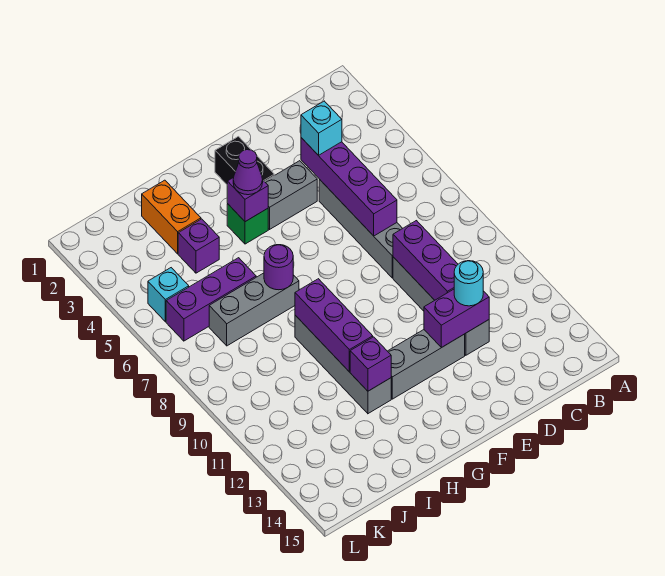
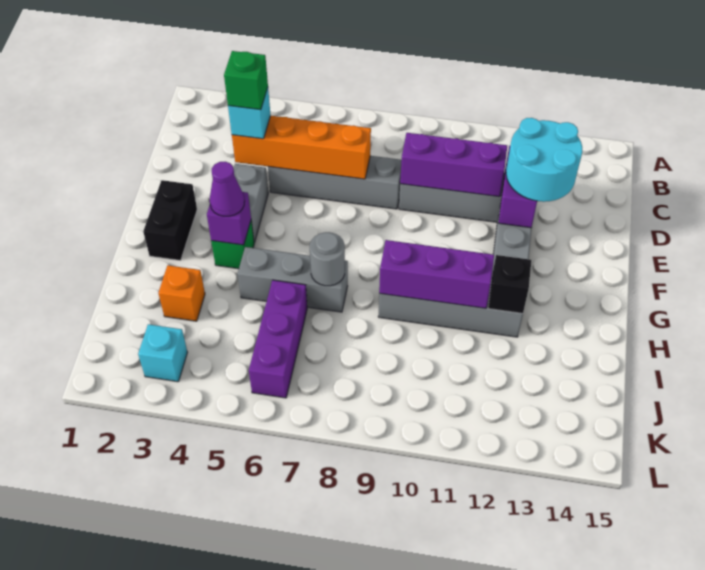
purple brick D4:D7 level 2 -> orange brick D4:D7 level 2
none -> green brick D4 level 4
cyan round brick D12 level 3 -> cyan round brick D12:E13 level 3
black brick F2:F3 level 1 -> black brick F2:G2 level 1
grey brick H7:J7 level 1 -> grey brick H5:H7 level 1
purple round brick H7 level 2 -> grey round brick H7 level 2
purple brick H12 level 2 -> black brick H12 level 2
orange brick I2:I3 level 1 -> orange brick I3 level 1
purple brick I4 level 1 -> none
cyan brick K5 level 1 -> cyan brick K3 level 1

